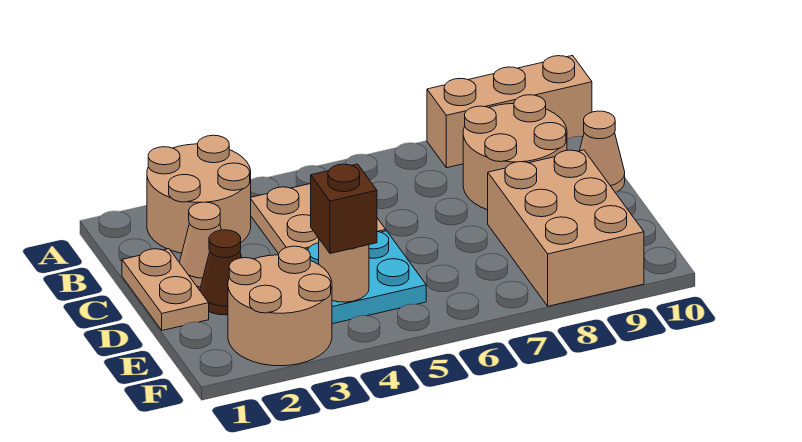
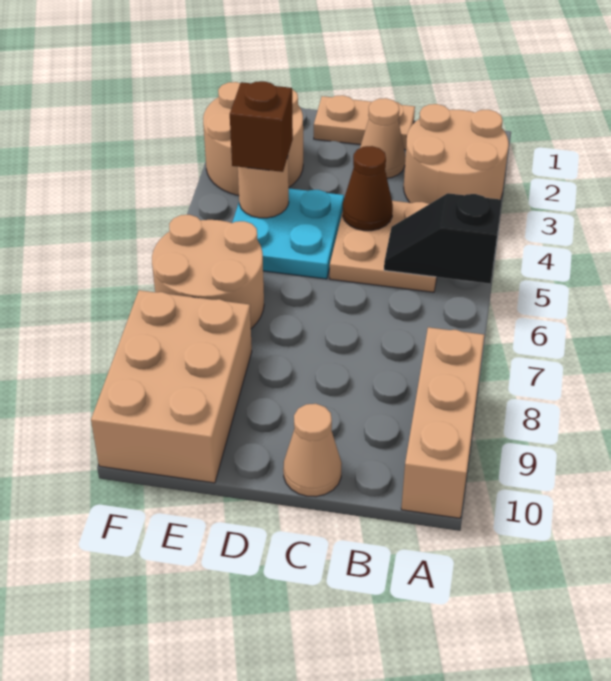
none -> black slope A5:B5 level 2 top A
tan round brick B8:C9 level 1 -> tan round brick E6:F7 level 1
brown cone D2 level 1 -> brown cone C4 level 2
tan brick D8:F9 level 1 -> tan brick E8:F10 level 1

